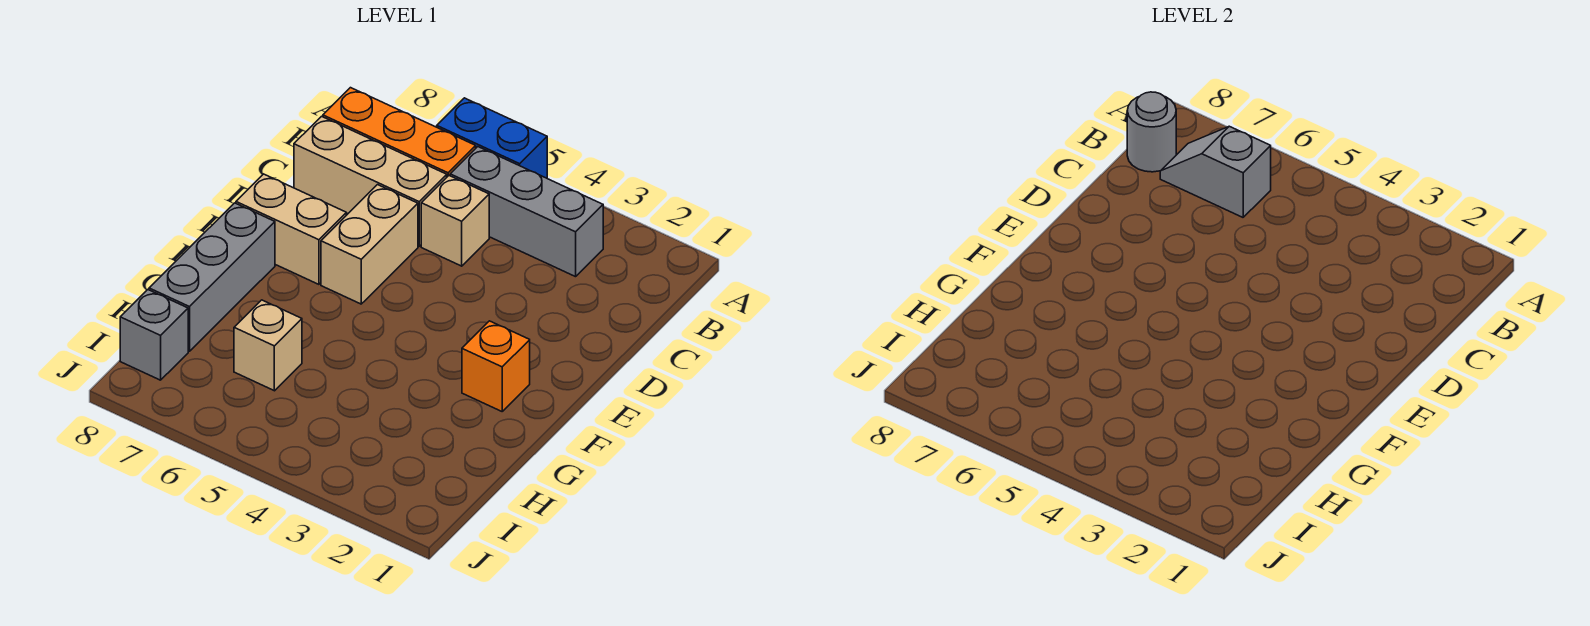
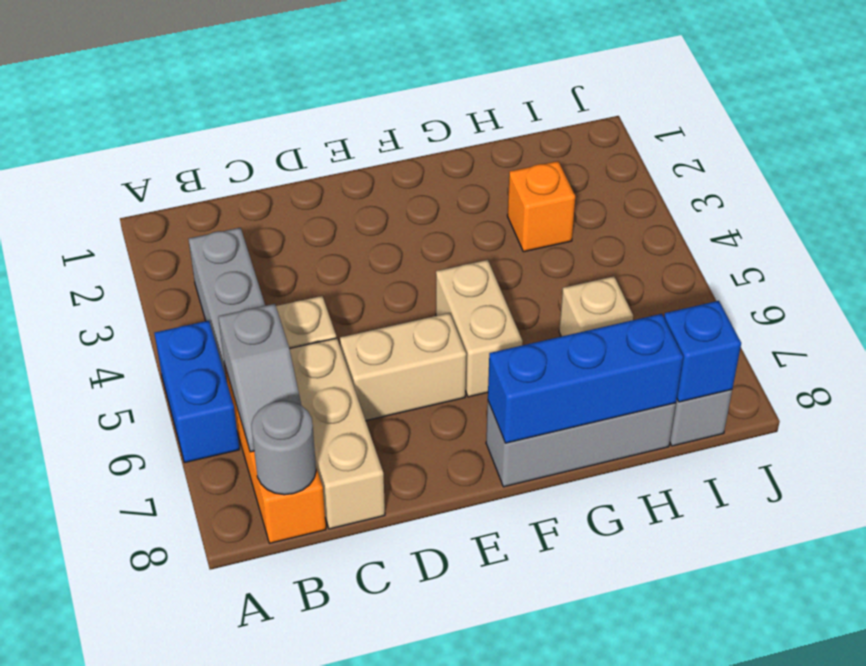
tan brick E7:E8 level 1 -> tan brick F5:F6 level 1
orange brick F2 level 1 -> orange brick H3 level 1
none -> blue brick F8:H8 level 2
none -> blue brick I8 level 2

